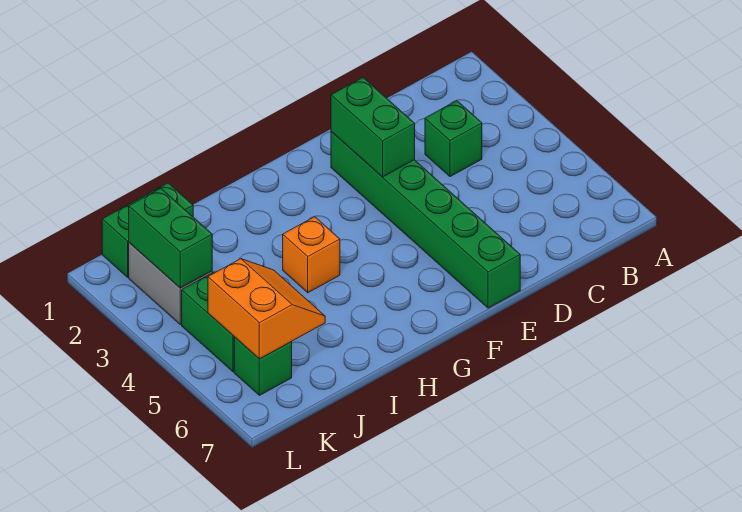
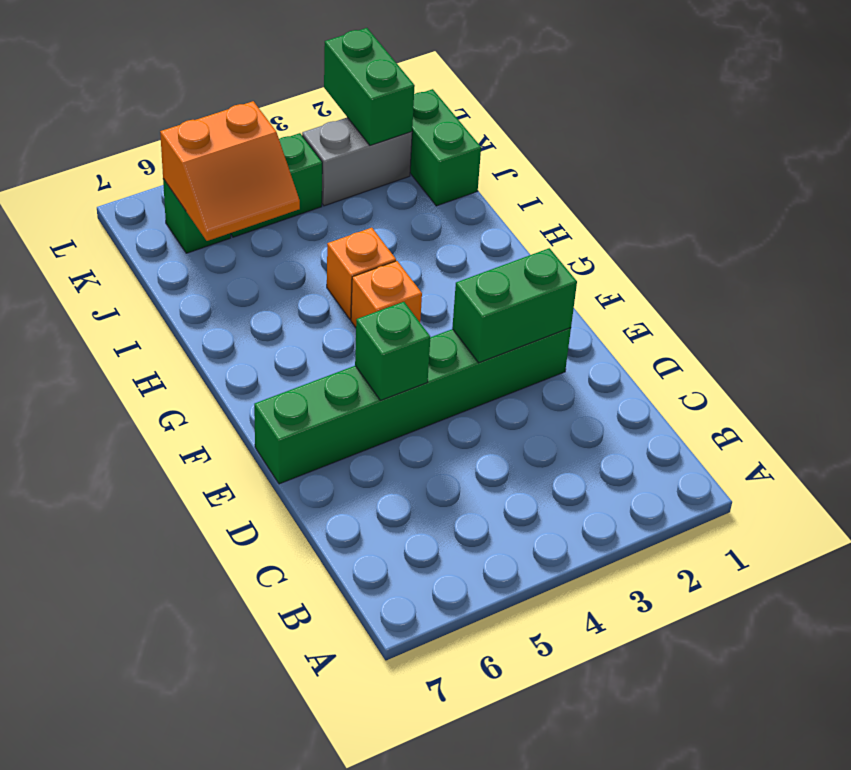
green brick C3 level 1 -> green brick E5 level 2
none -> orange brick G4 level 1
green brick K2:K3 level 2 -> green brick K2:L2 level 2

